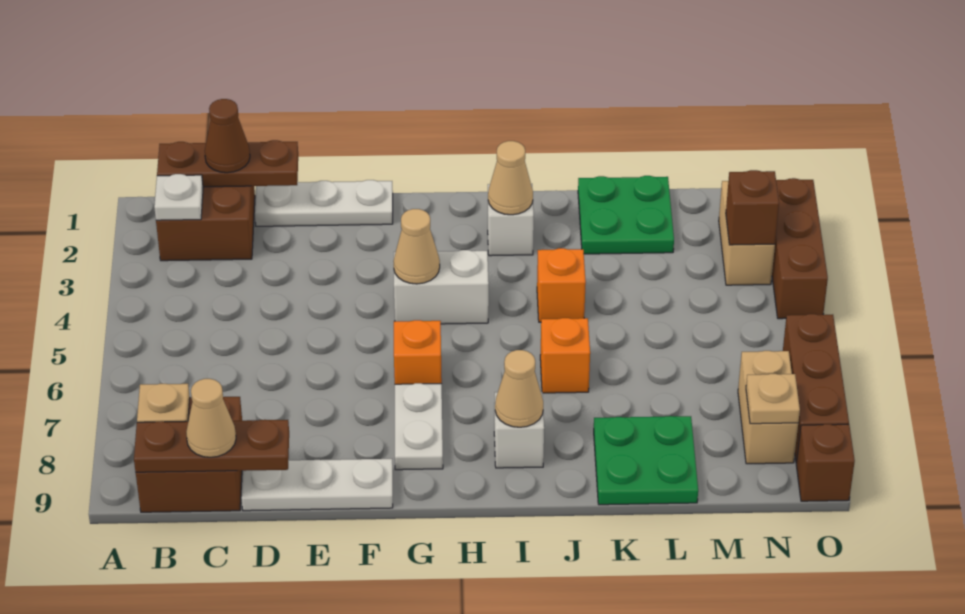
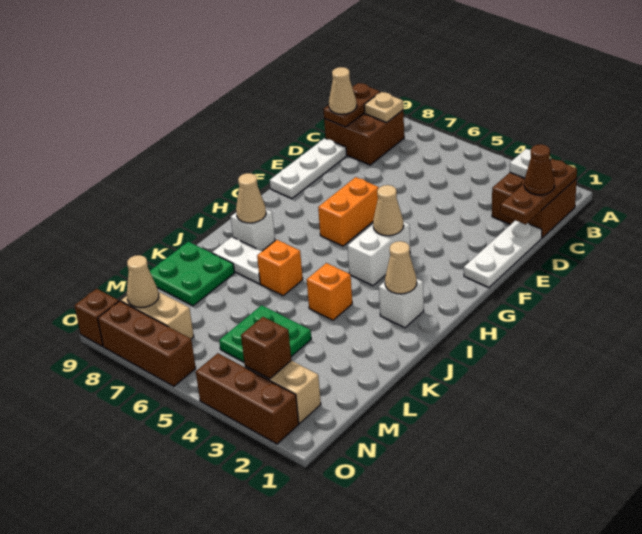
brown plate B9:D9 level 2 -> brown plate B9:C9 level 2
orange brick G6 level 1 -> orange brick F6:G6 level 1
white plate G7:G8 level 1 -> white plate J7:J8 level 1
green plate K1:L2 level 1 -> green plate L4:M5 level 1
tan plate N8 level 2 -> tan cone N8 level 2

